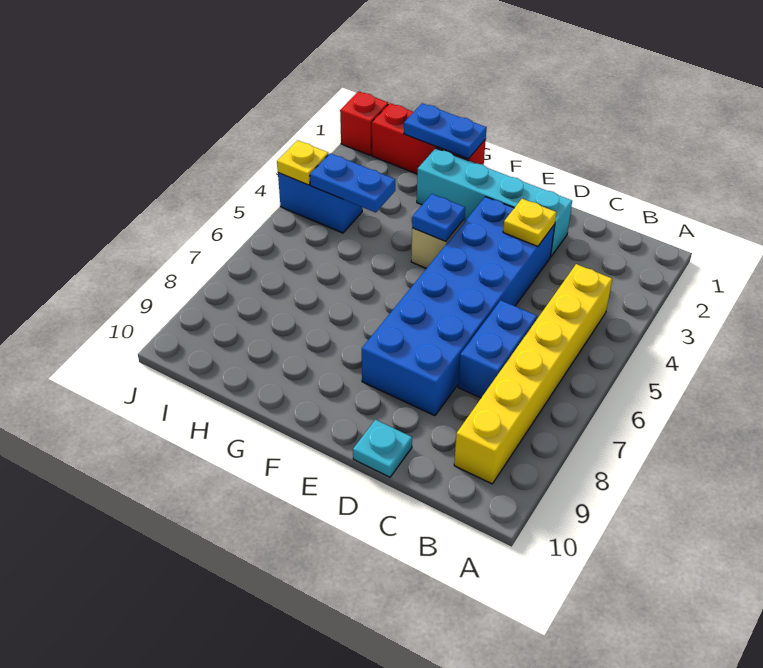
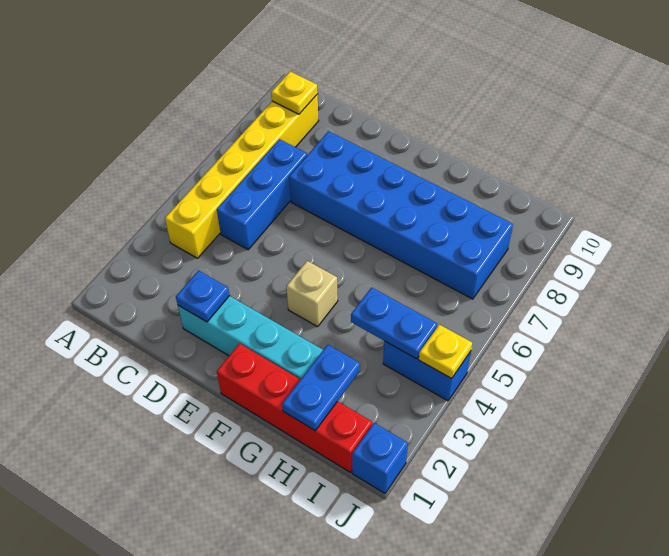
blue brick C6:C7 level 1 -> blue brick C5:C7 level 1
blue brick D3:E8 level 1 -> blue brick D7:I8 level 1
yellow plate D3 level 2 -> yellow plate B9 level 2
cyan plate D10 level 1 -> none
blue plate F4 level 2 -> blue plate D2 level 2
red brick G1:I1 level 1 -> red brick F1:I1 level 1
blue plate G1:H1 level 2 -> blue plate H1:H2 level 2
red brick J1 level 1 -> blue brick J1 level 1

